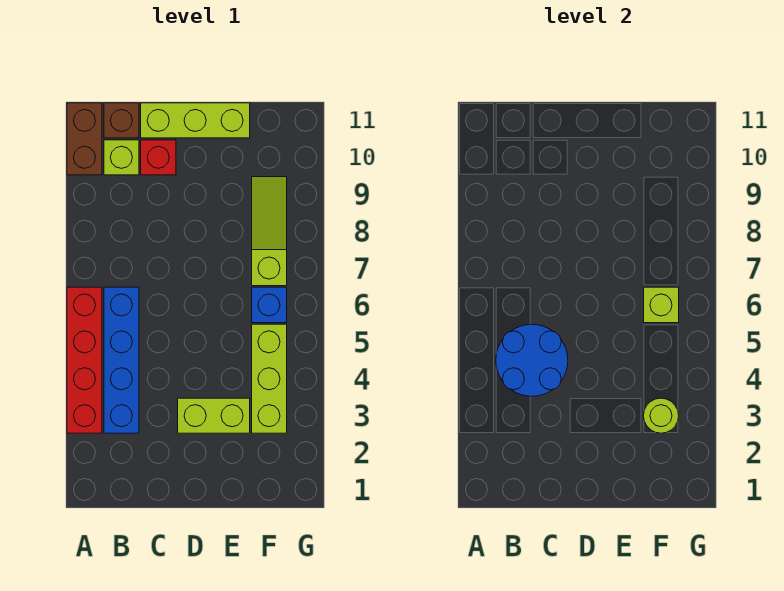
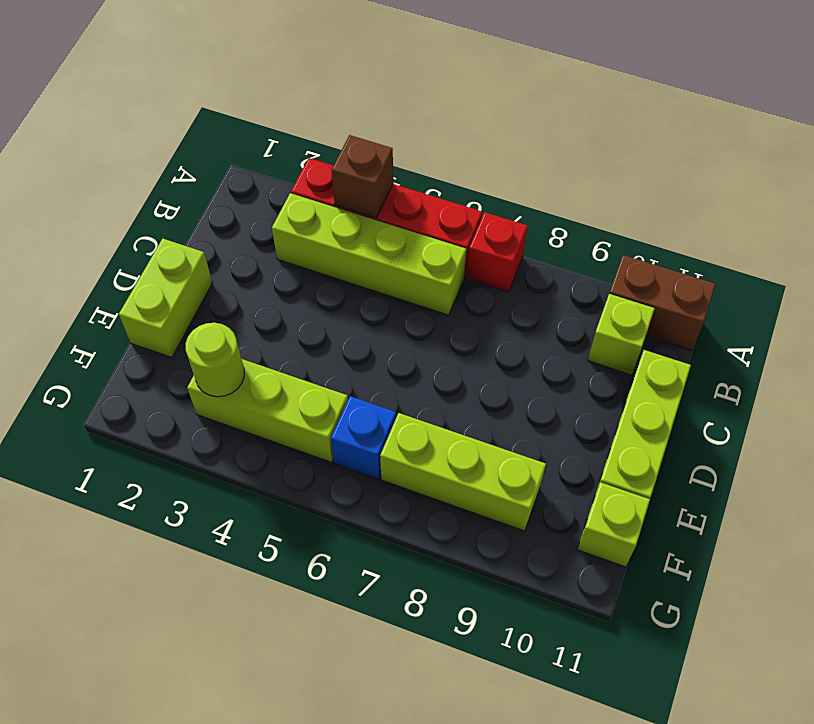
blue brick B3:B6 level 1 -> lime brick B3:B6 level 1
blue round brick B4:C5 level 2 -> none
brown brick B11 level 1 -> brown brick A4 level 2
red brick C10 level 1 -> red brick A7 level 1
lime brick D3:E3 level 1 -> lime brick D1:E1 level 1
lime brick F6 level 2 -> lime brick F11 level 1
lime slope F7:F9 level 1 top 7 -> lime brick F7:F9 level 1

